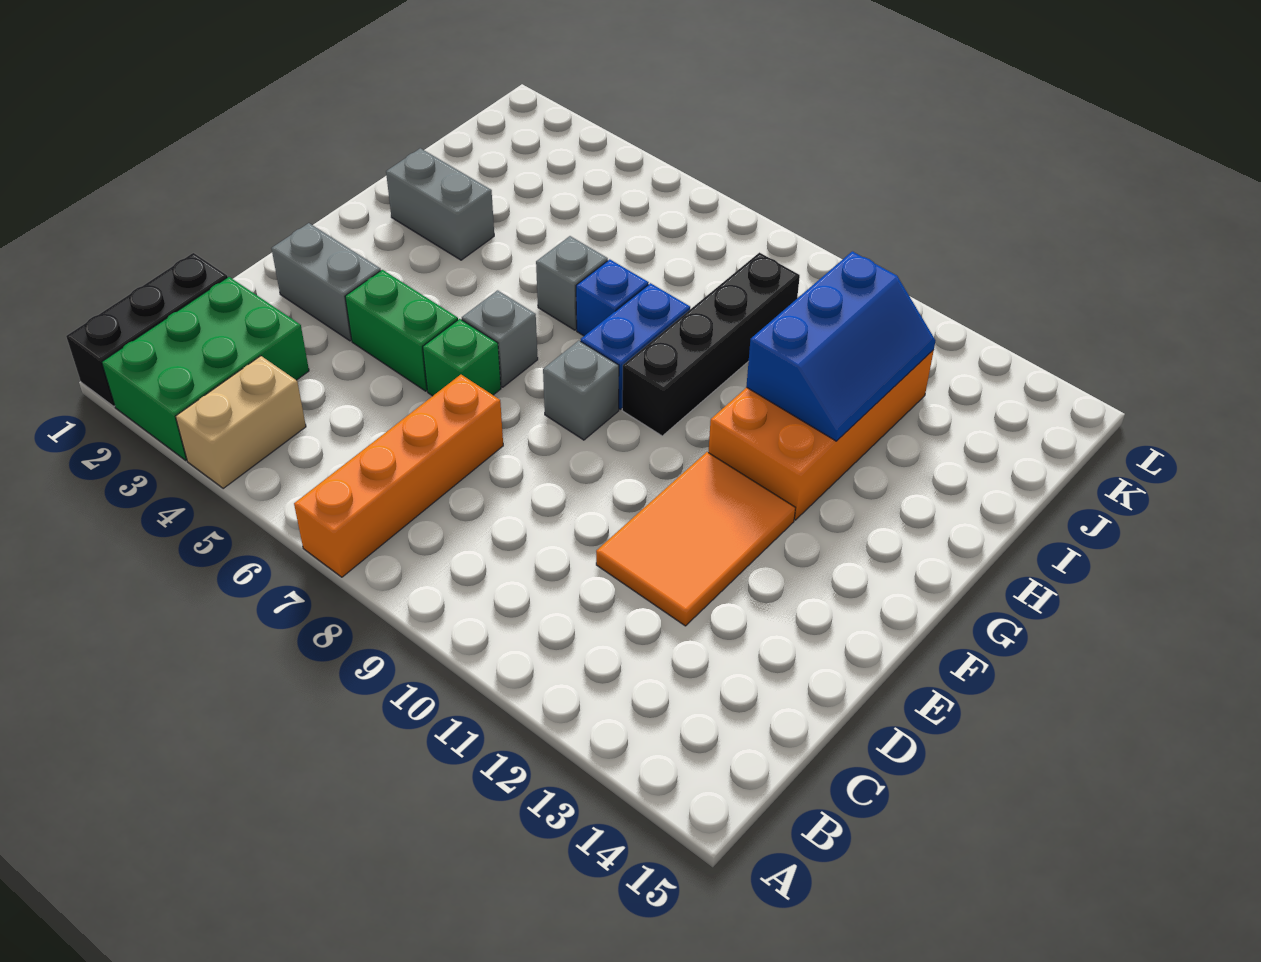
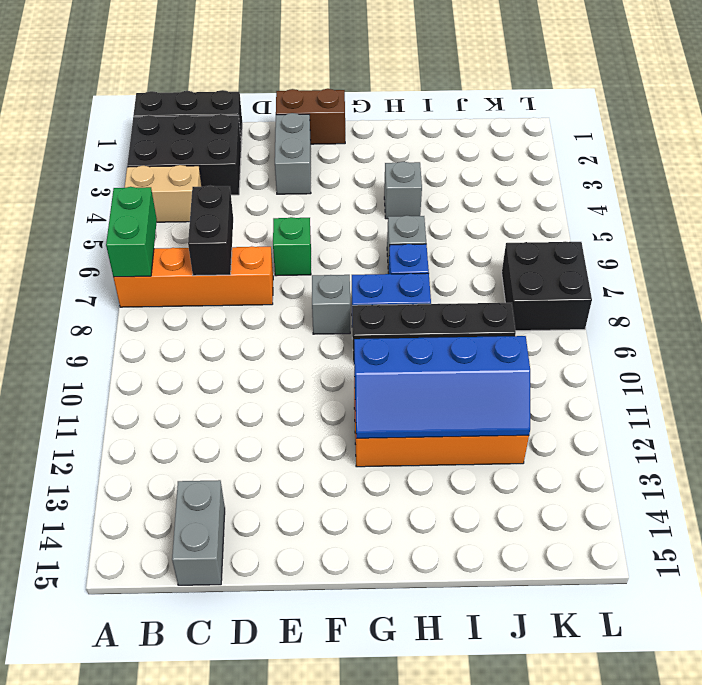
green brick A2:C3 level 1 -> black brick A2:C3 level 1
none -> black brick C6:C7 level 2
orange tile D11:F12 level 1 -> none
none -> brown brick E1:F1 level 1
green brick E4:E5 level 1 -> green brick A6:A7 level 2
grey brick F6 level 1 -> grey brick H4 level 1
grey brick H2:H3 level 1 -> grey brick C14:C15 level 1
blue slope H11:J12 level 2 top 11 -> blue slope G11:J12 level 2 top 11
none -> black brick K7:L8 level 1

